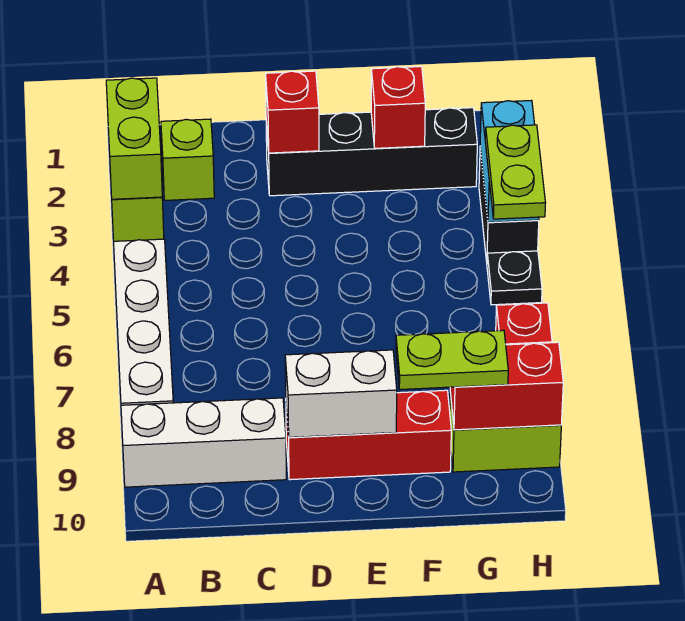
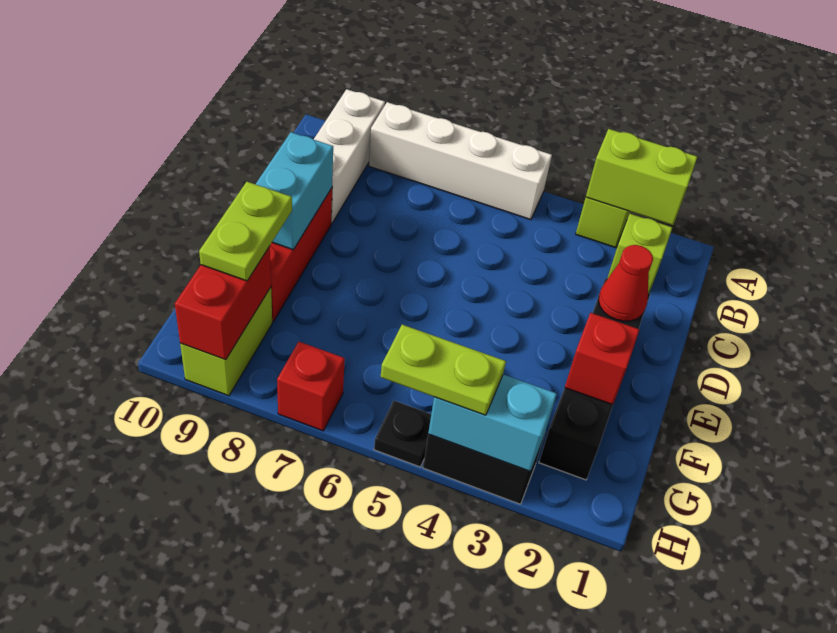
red brick D2 level 2 -> red cone D2 level 2
white brick D9:E9 level 2 -> cyan brick D9:E9 level 2

